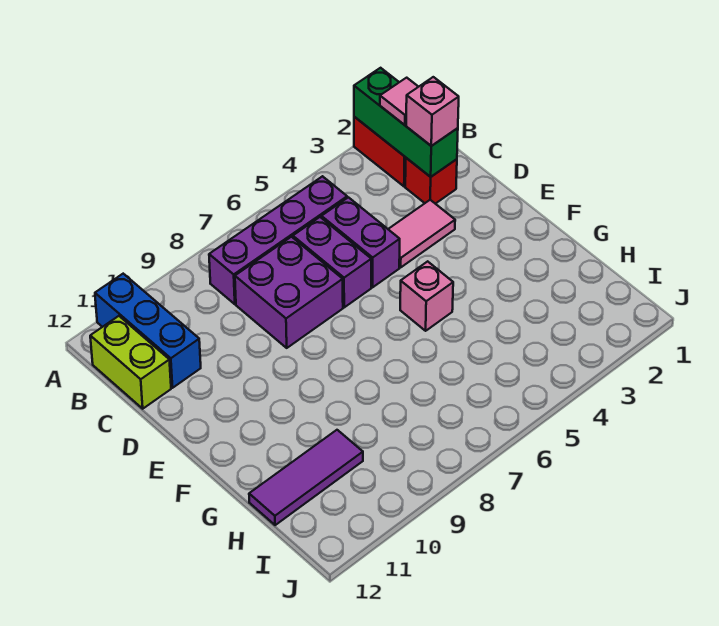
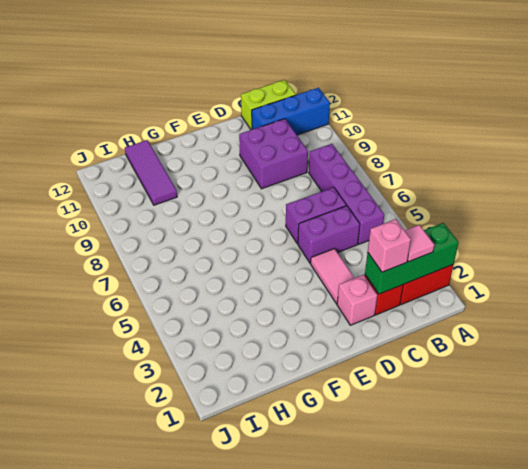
purple brick C7:D8 level 1 -> purple brick C9:D10 level 1
pink brick F5 level 1 -> pink brick D2 level 1

